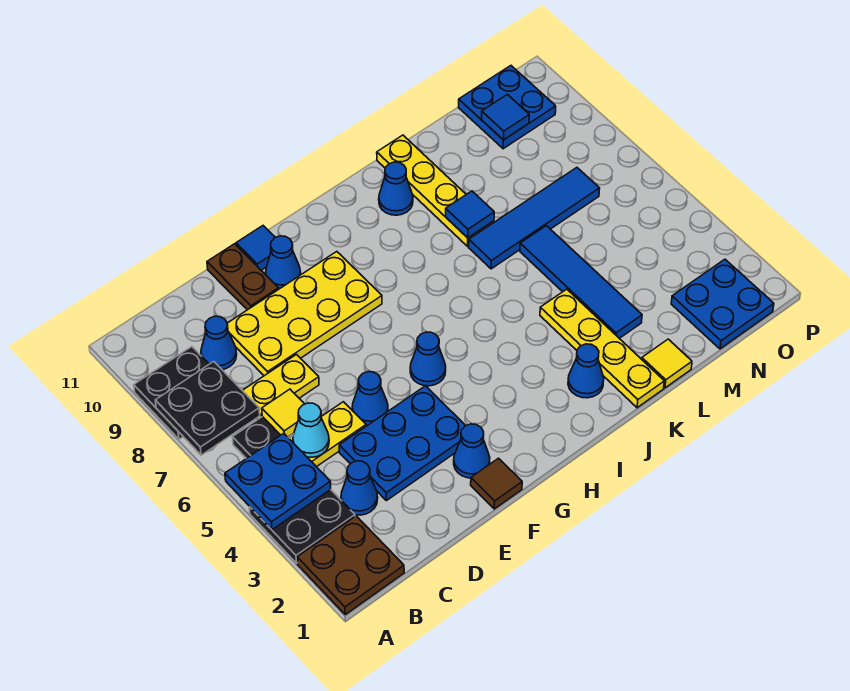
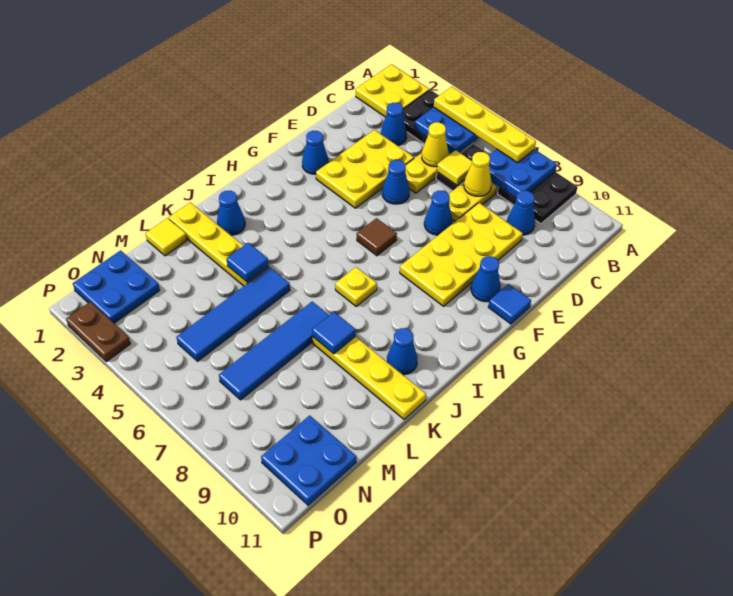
brown plate A1:B2 level 1 -> yellow plate A1:B2 level 1
none -> yellow plate A4:A7 level 3
black plate A7:B8 level 2 -> blue plate A7:B8 level 2
cyan cone C5 level 2 -> yellow cone C5 level 2
none -> yellow cone C7 level 2
blue plate D3:F4 level 1 -> yellow plate D3:F4 level 1
brown plate E10:E11 level 1 -> brown plate P2:P3 level 1
brown tile F1 level 1 -> brown tile G6 level 1
blue cone G5 level 1 -> blue cone E7 level 1
none -> yellow plate I7 level 1
blue tile L3:L6 level 1 -> blue tile K5:N5 level 1
blue tile N10 level 2 -> blue tile K4 level 2

